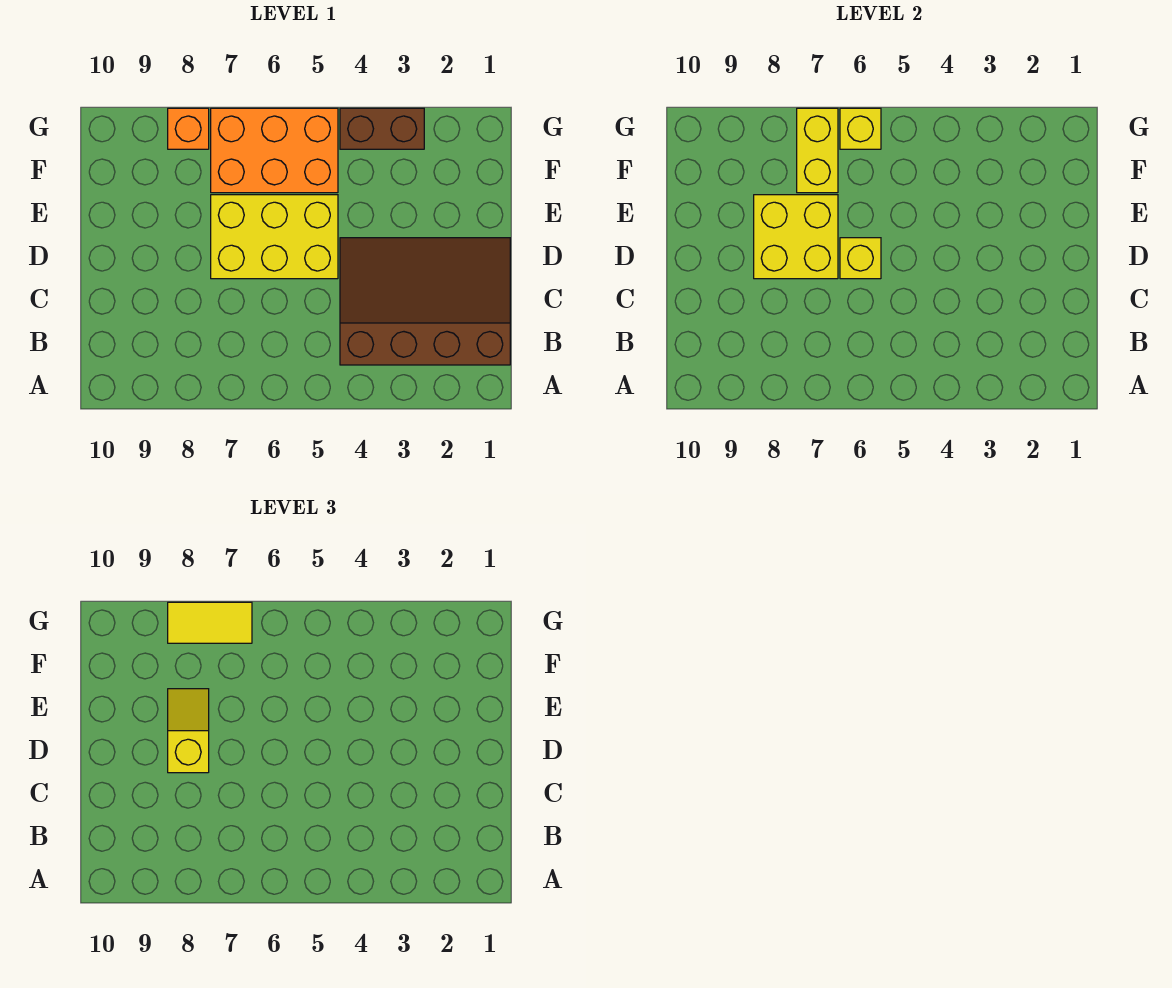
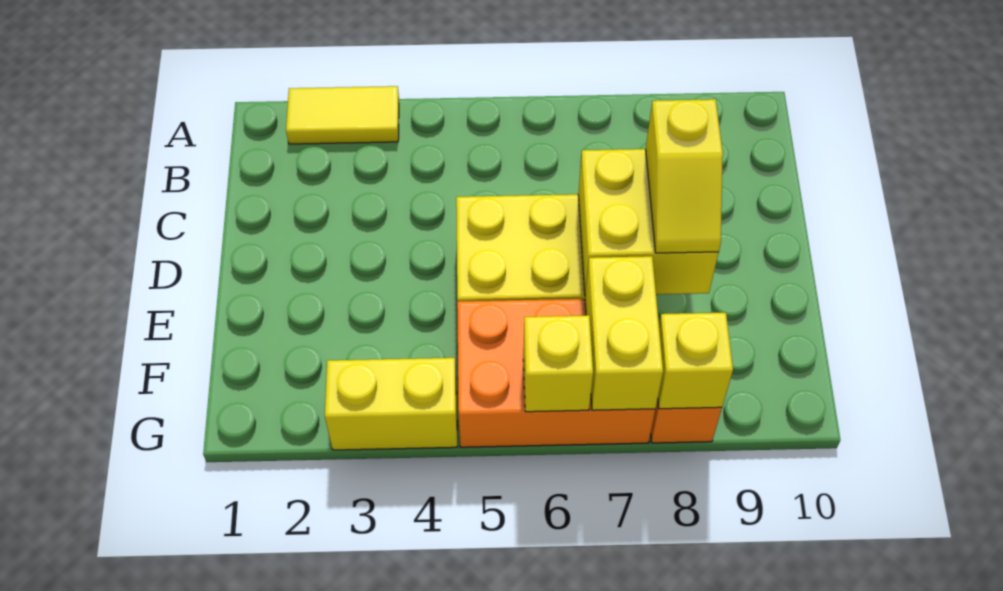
brown slope B1:D4 level 1 top B -> none
yellow brick D6 level 2 -> yellow brick G8 level 2
brown brick G3:G4 level 1 -> yellow brick G3:G4 level 1
yellow tile G7:G8 level 3 -> yellow tile A2:A3 level 1

